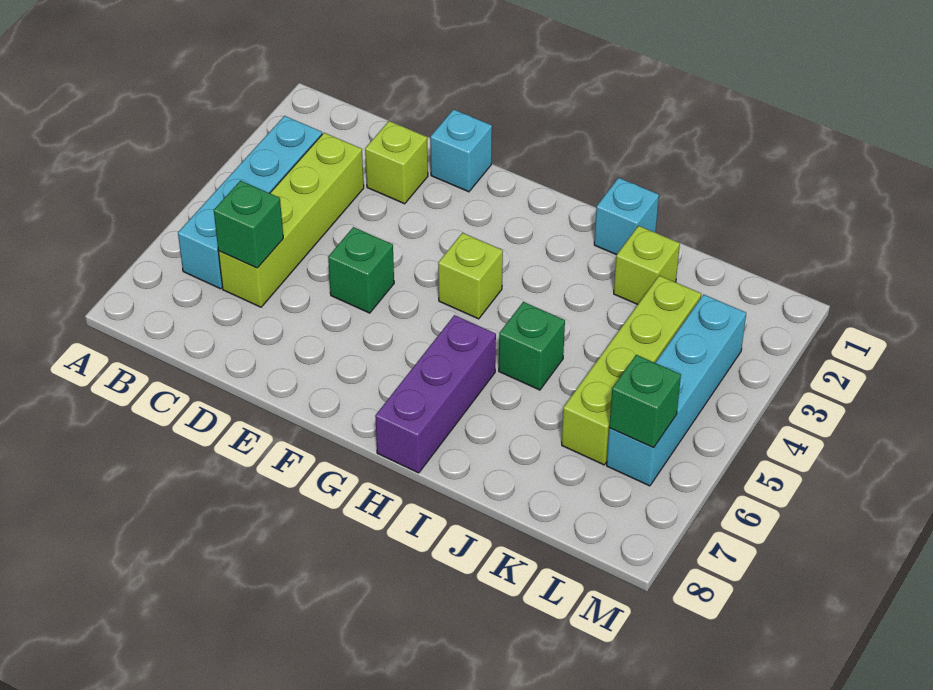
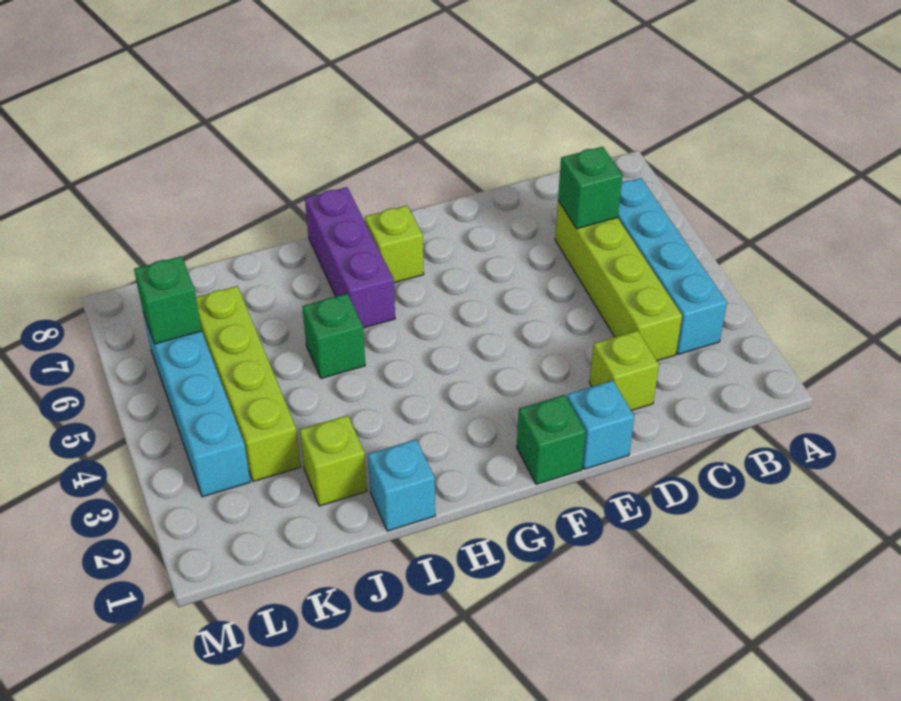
green brick E5 level 1 -> green brick F1 level 1
lime brick G4 level 1 -> lime brick G7 level 1

